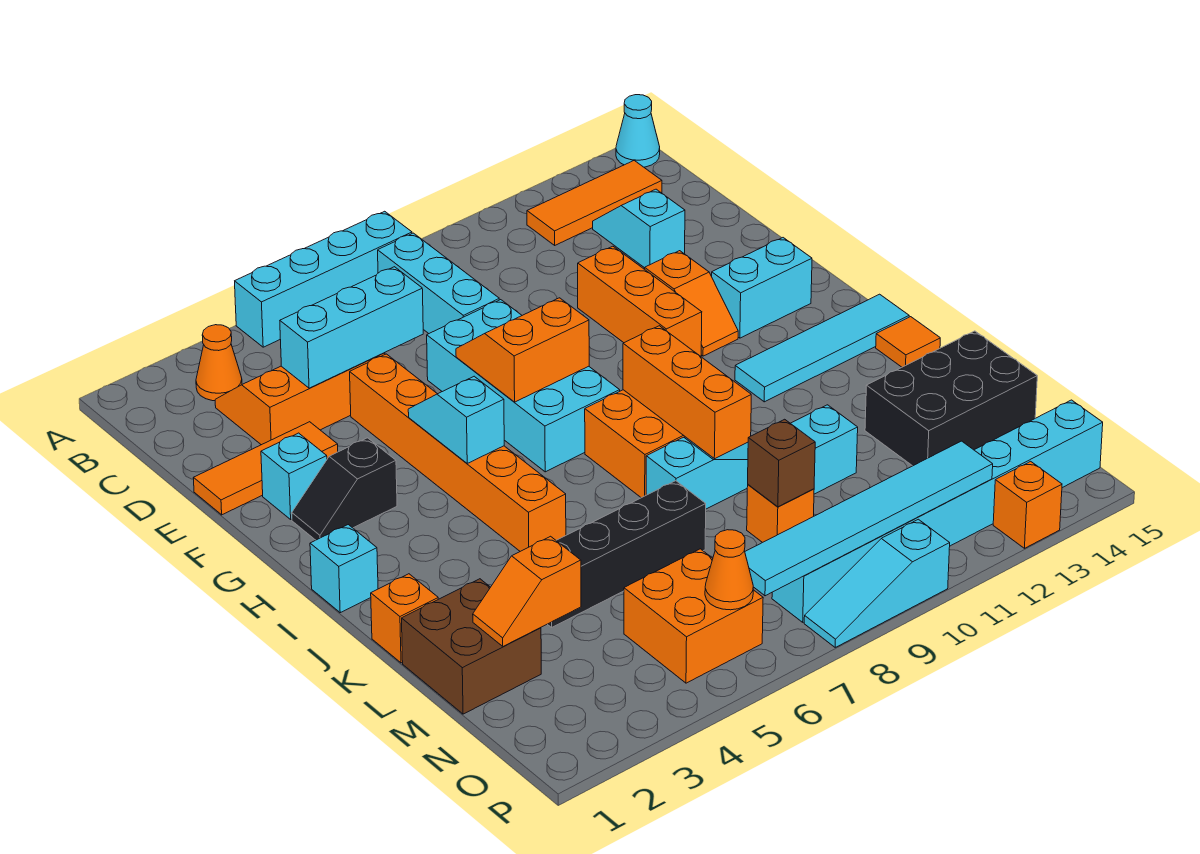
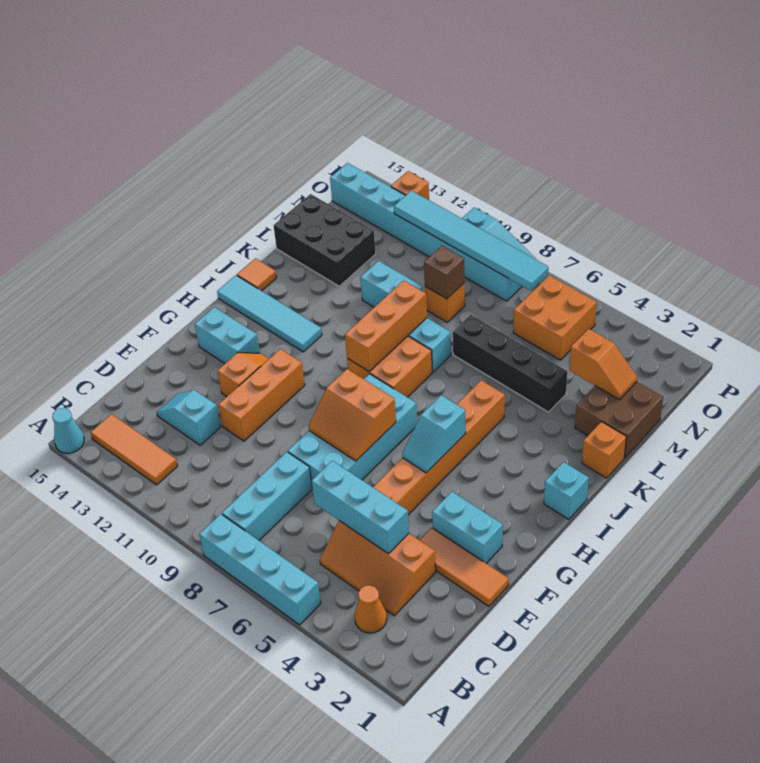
cyan slope C13:D13 level 1 top D -> cyan slope D12:D13 level 1 top 12
cyan brick F2 level 1 -> cyan brick F2:F3 level 1
black slope G2:G3 level 1 top 3 -> none
orange cone O6 level 2 -> none

